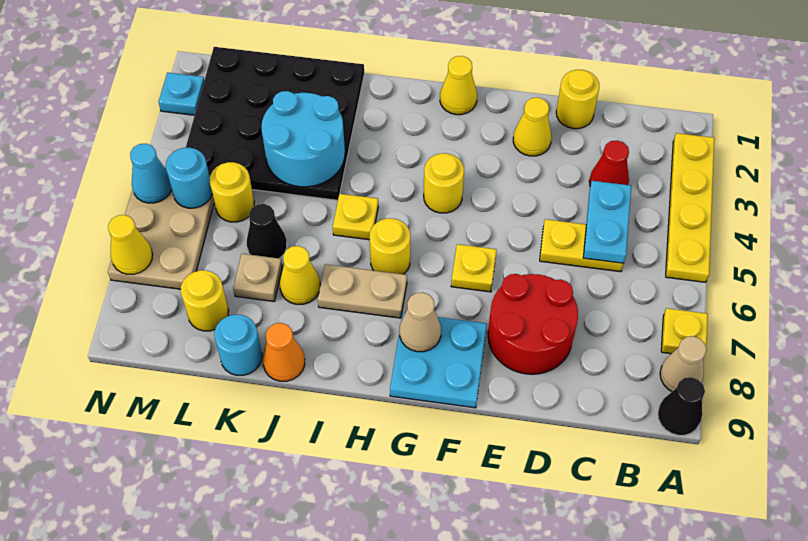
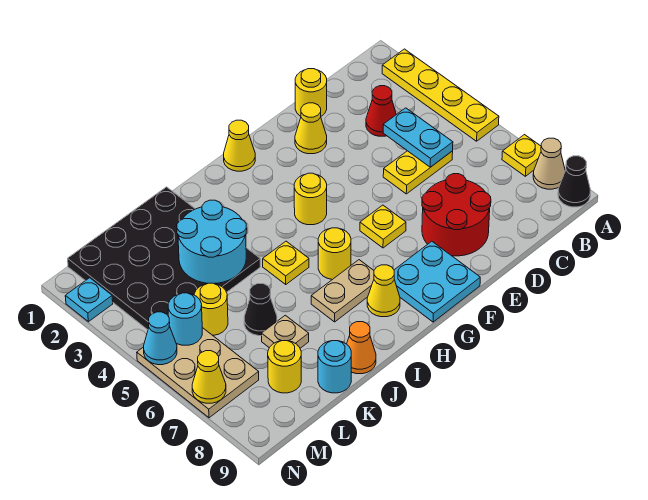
tan cone G8 level 2 -> none
yellow cone J7 level 1 -> yellow cone H8 level 1

